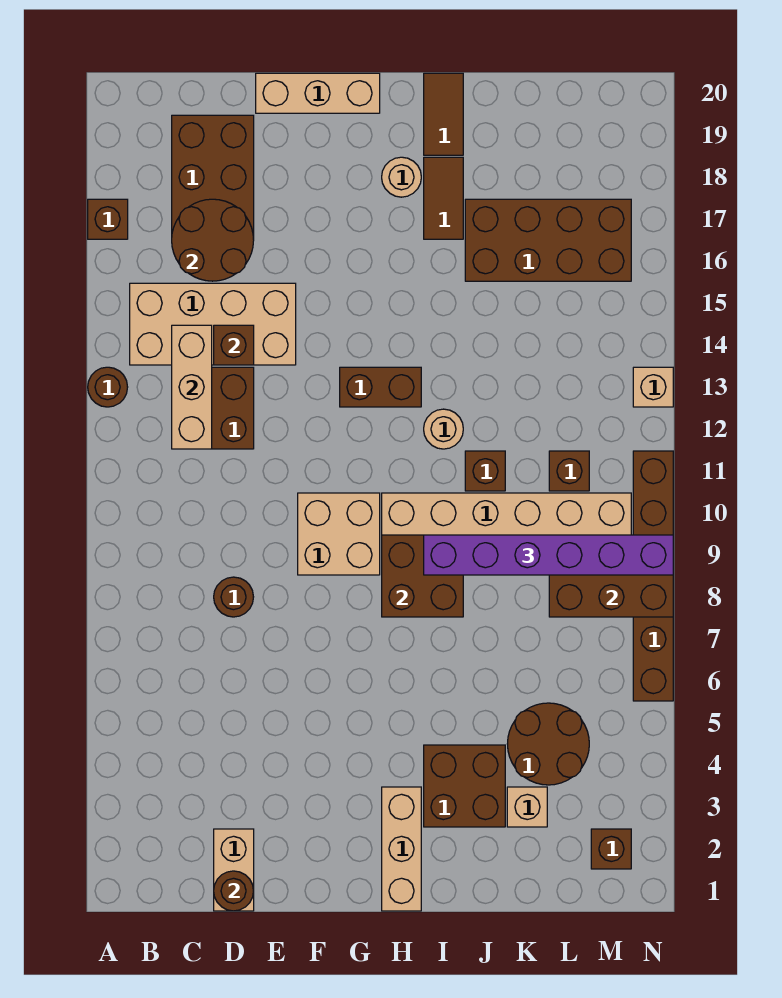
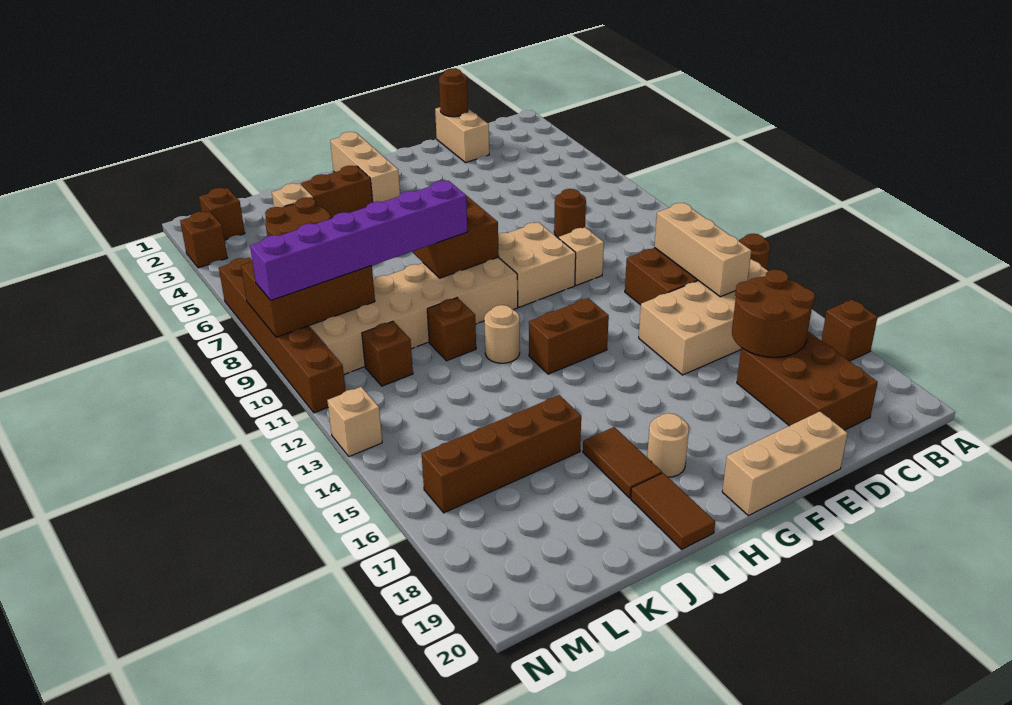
brown brick D14 level 2 -> brown brick N3 level 1
none -> tan brick E10 level 1
brown brick I3:J4 level 1 -> brown brick I3:J3 level 1
brown brick J16:M17 level 1 -> brown brick J16:M16 level 1

